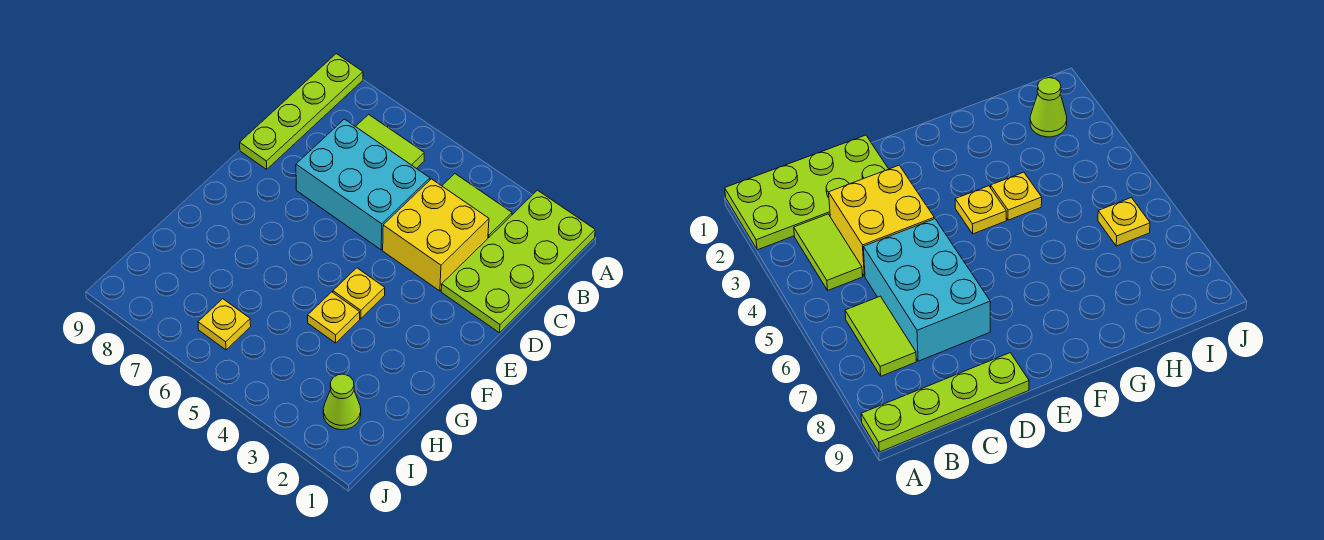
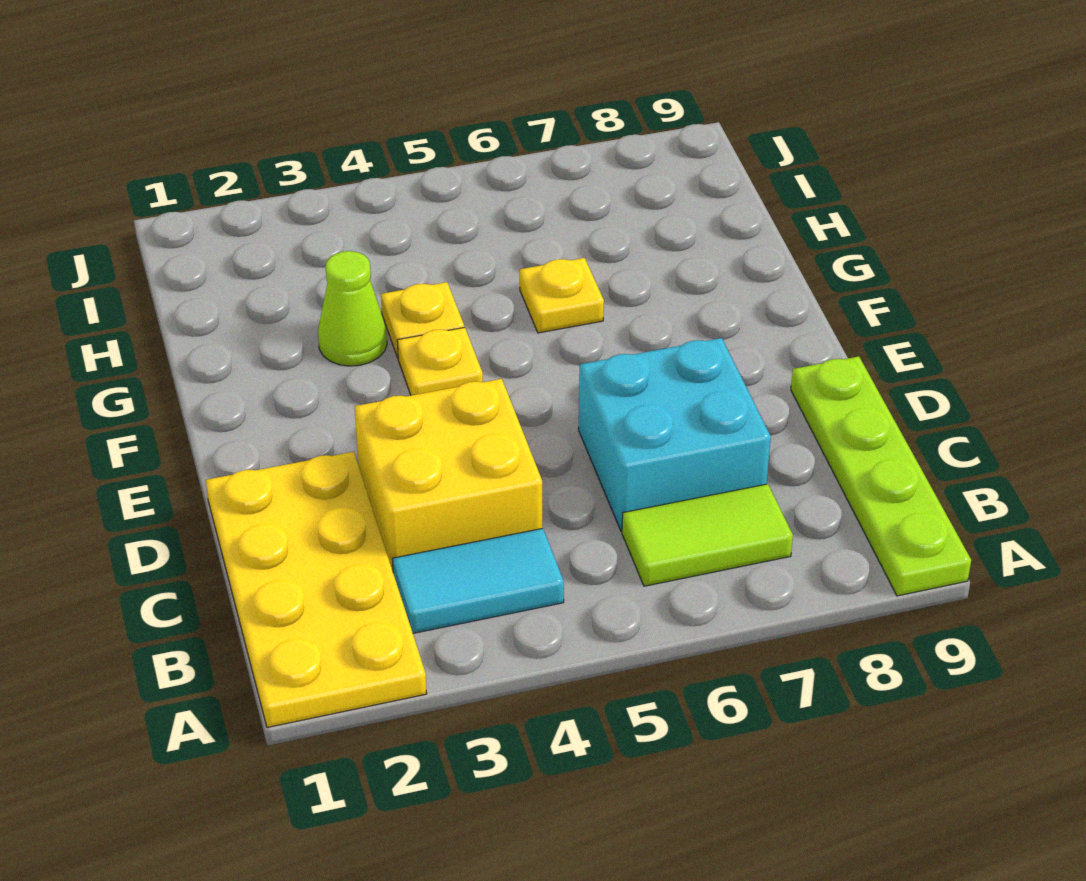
lime plate A1:D2 level 1 -> yellow plate A1:D2 level 1
lime tile B3:B4 level 1 -> cyan tile B3:B4 level 1
cyan brick C5:D7 level 1 -> cyan brick C6:D7 level 1
lime cone I2 level 1 -> lime cone G3 level 1
yellow plate I6 level 1 -> yellow plate G6 level 1

